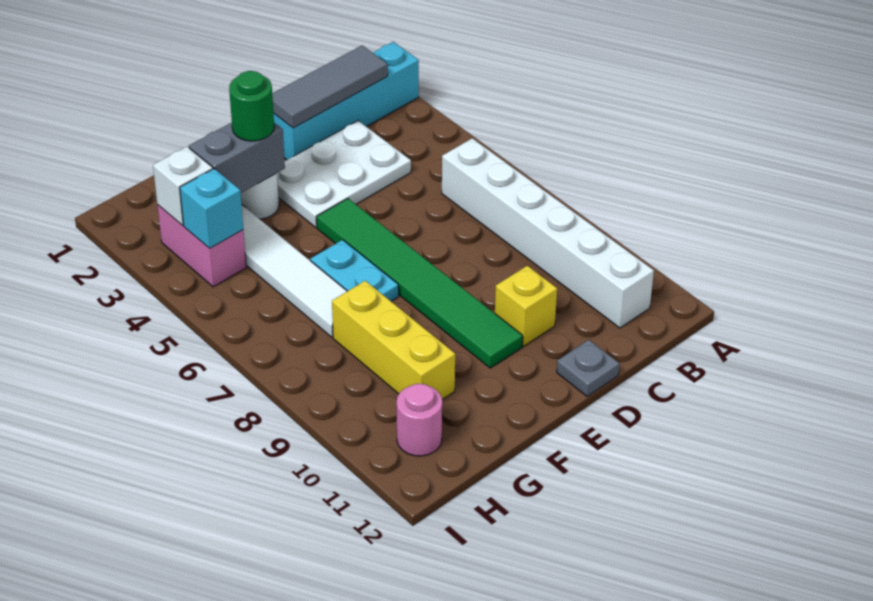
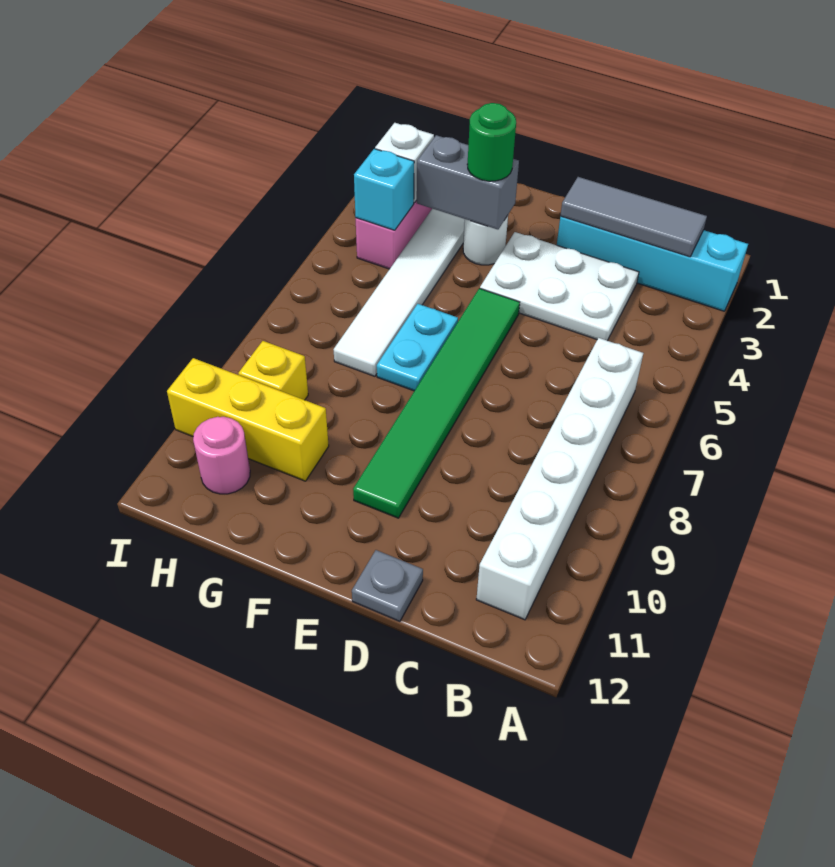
yellow brick D10 level 1 -> yellow brick H9 level 1
yellow brick G8:G10 level 1 -> yellow brick G10:I10 level 1

